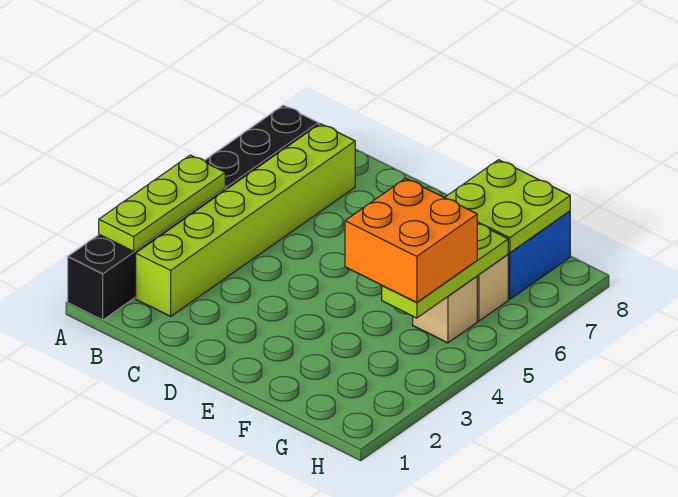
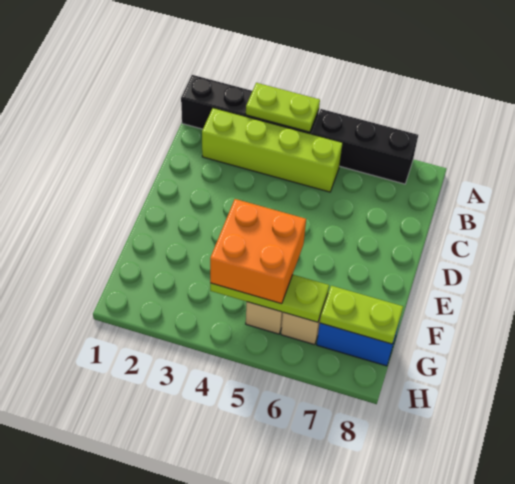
lime plate A2:A4 level 2 -> lime plate A3:A4 level 2
lime brick B2:B7 level 1 -> lime brick B2:B5 level 1
lime plate F7:G8 level 2 -> lime plate G7:G8 level 2

